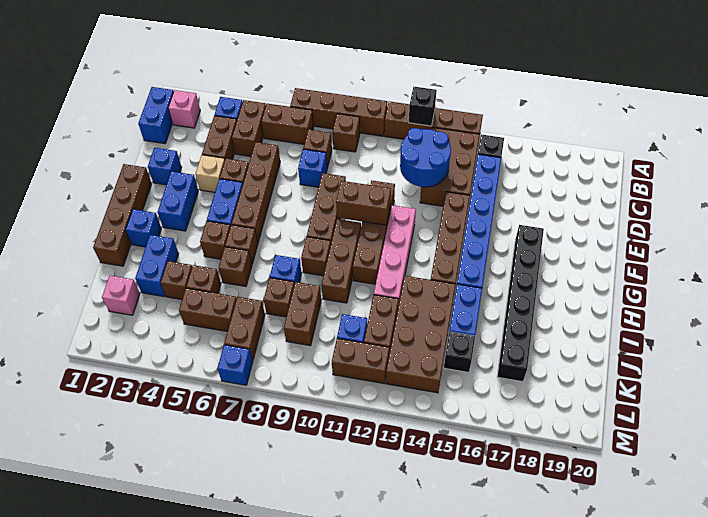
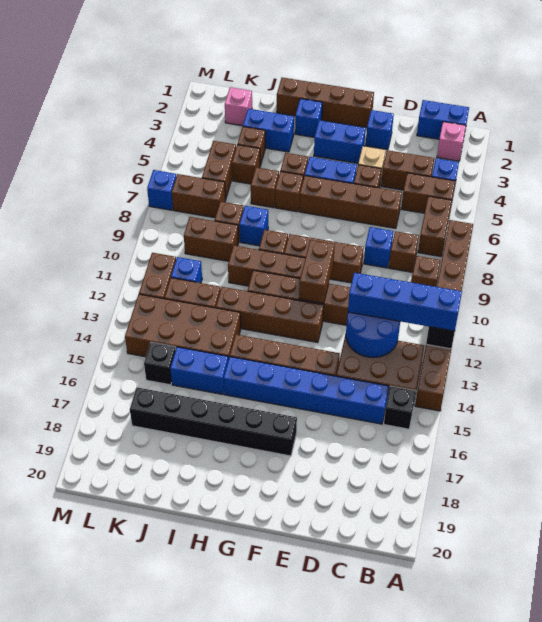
none -> blue brick A12:D12 level 3
pink brick F12:I12 level 1 -> brown brick F12:I12 level 1

